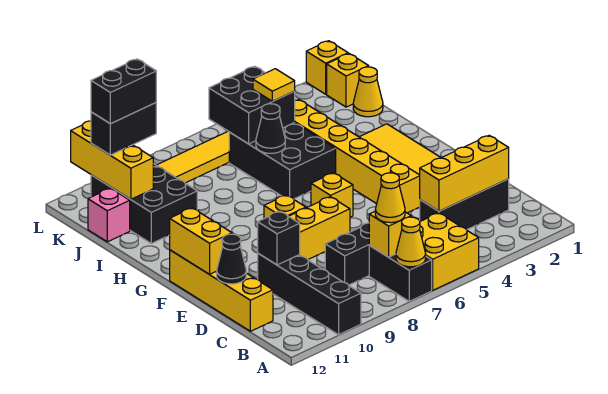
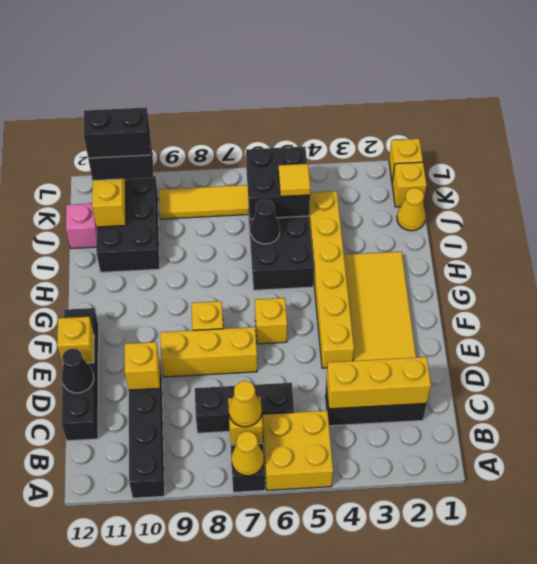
yellow brick C12:F12 level 1 -> black brick C12:F12 level 1
black brick D10 level 2 -> yellow brick D10 level 2
yellow brick E12:F12 level 2 -> yellow brick E12 level 2

